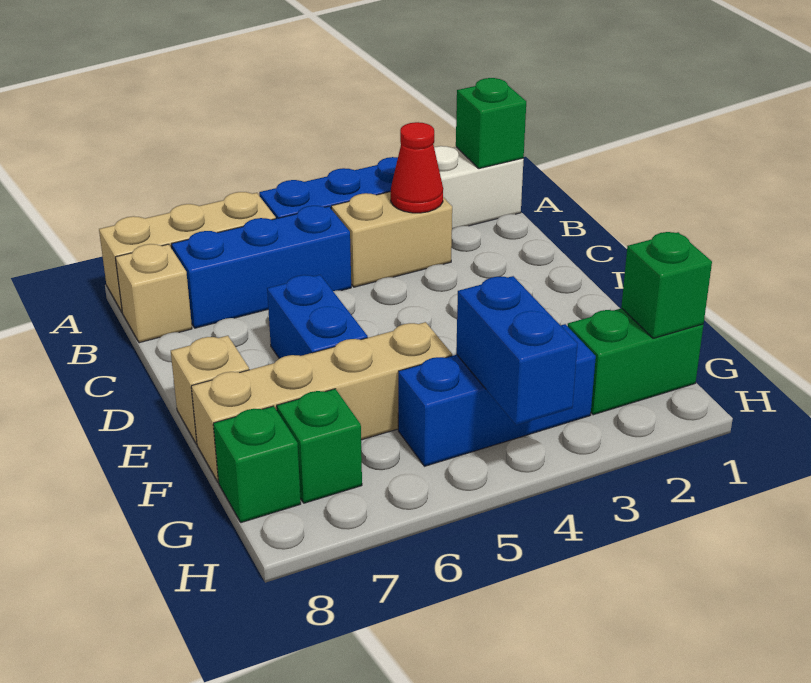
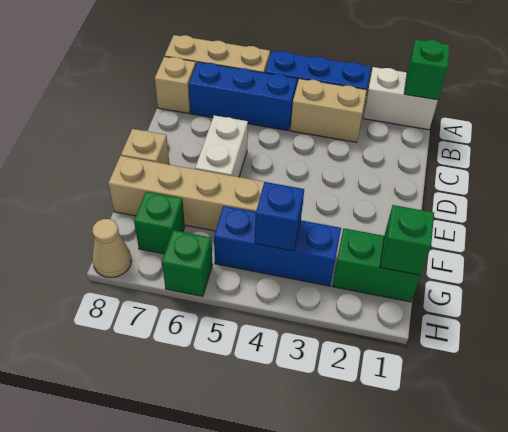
red cone B3 level 2 -> none
blue brick D6:E6 level 1 -> white brick D6:E6 level 1
blue brick G4:H4 level 2 -> blue brick G4 level 2
green brick G8 level 1 -> green brick H6 level 1
none -> tan cone H8 level 1

